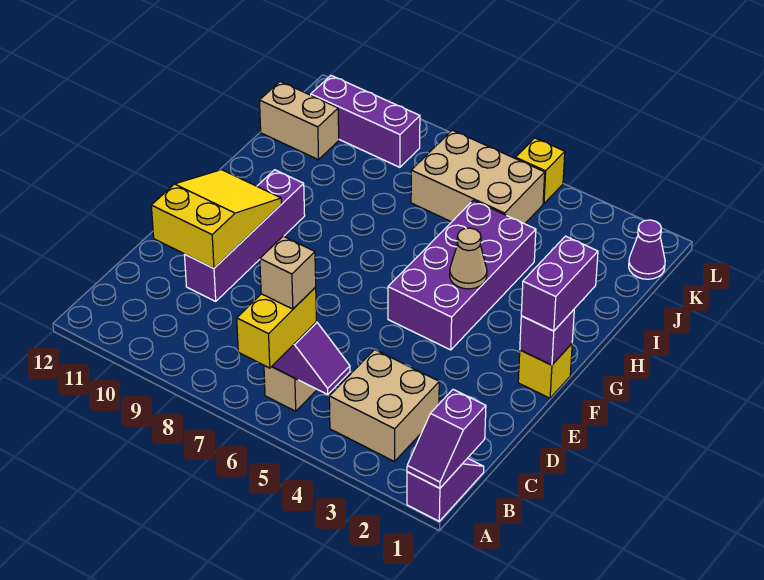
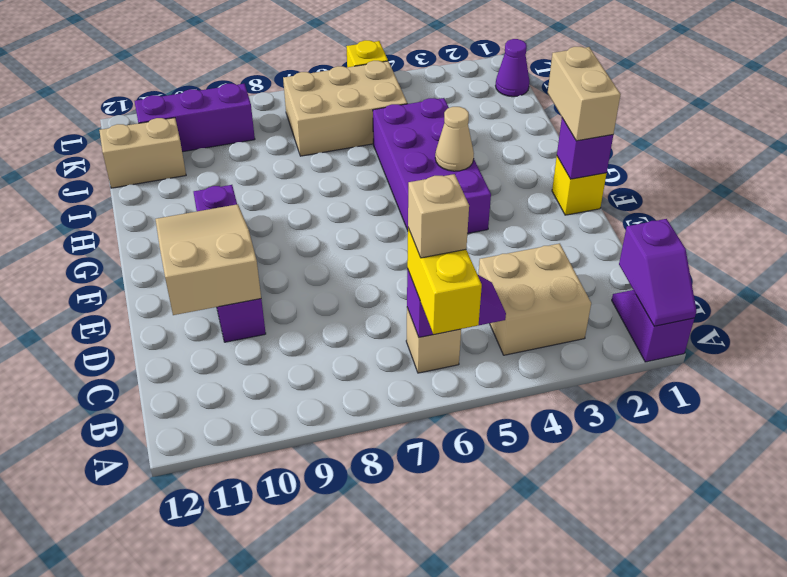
yellow slope D10:F11 level 2 top D -> tan slope D10:F11 level 2 top D
purple brick F1:G1 level 3 -> tan brick F1:G1 level 3

